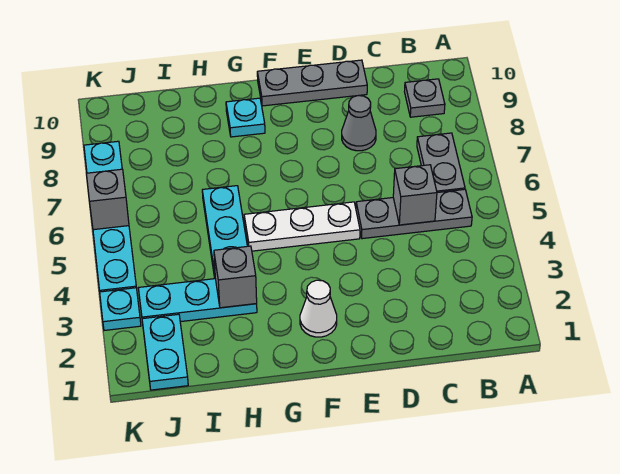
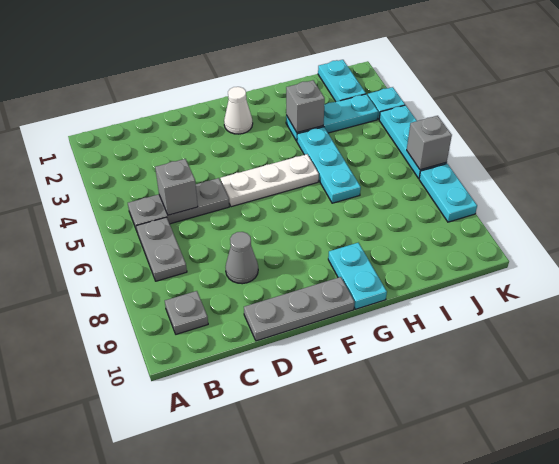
cyan plate G9 level 1 -> cyan plate G9:G10 level 1

